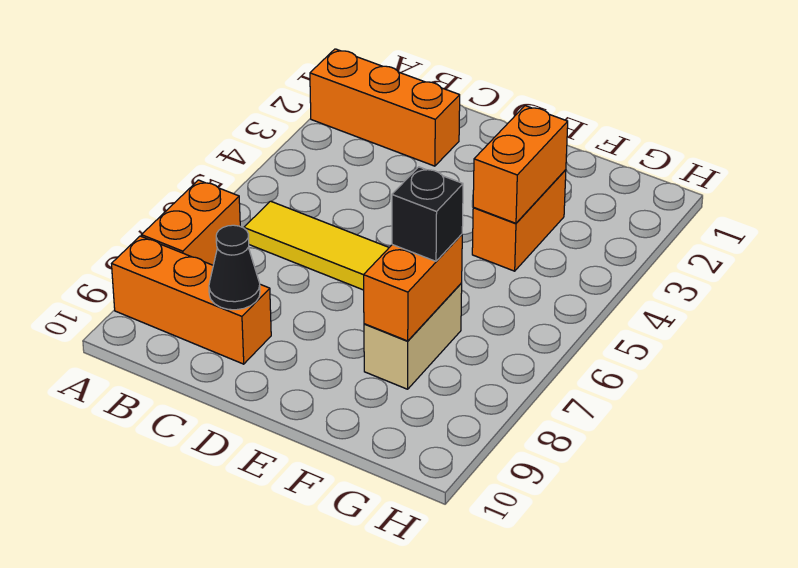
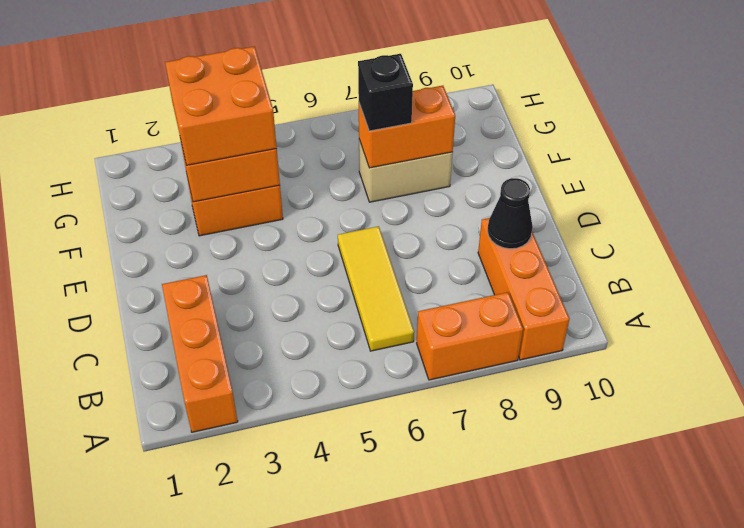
none -> orange brick F3:G4 level 3

